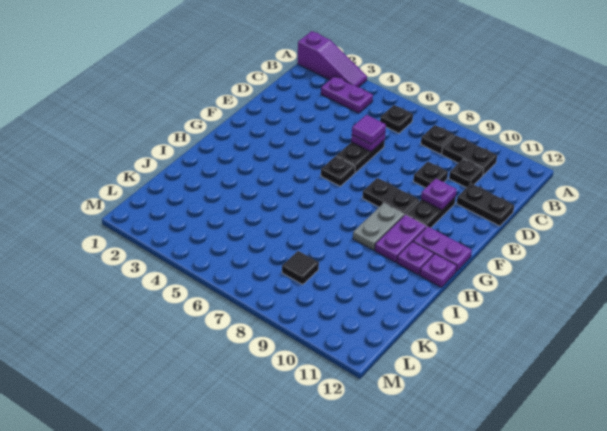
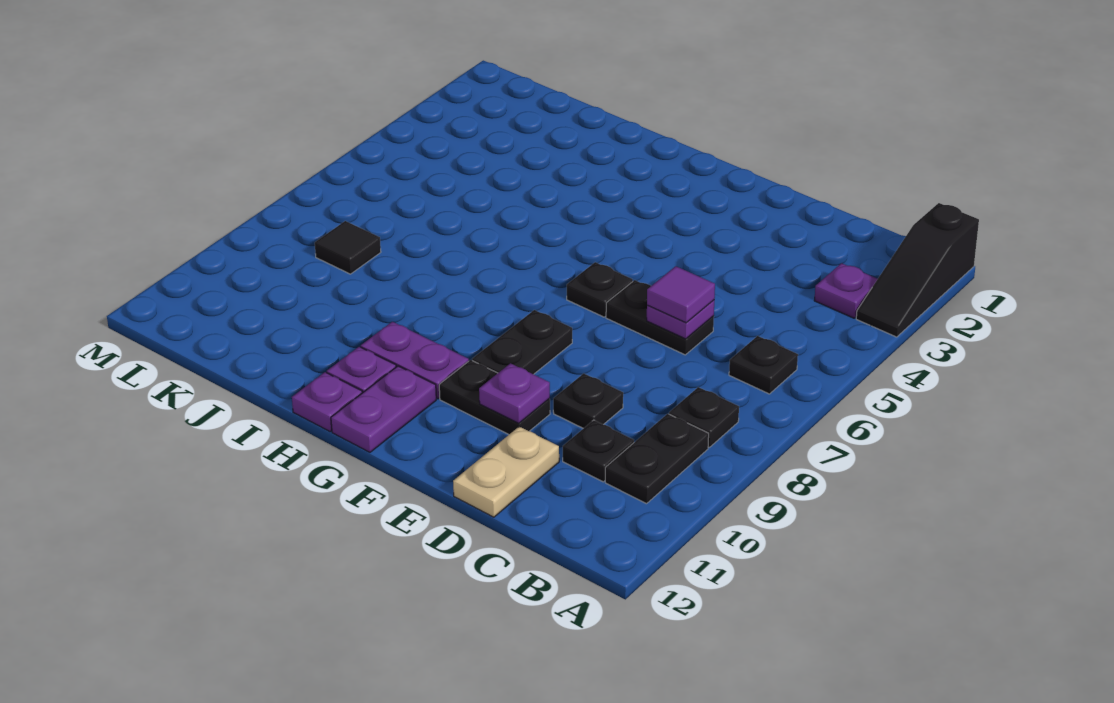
purple slope A1:A3 level 1 top 1 -> black slope A1:A3 level 1 top 1
purple plate B3:B4 level 1 -> purple plate B3 level 1
black plate D11:D12 level 1 -> tan plate D11:D12 level 1
grey plate G9:H9 level 1 -> none

